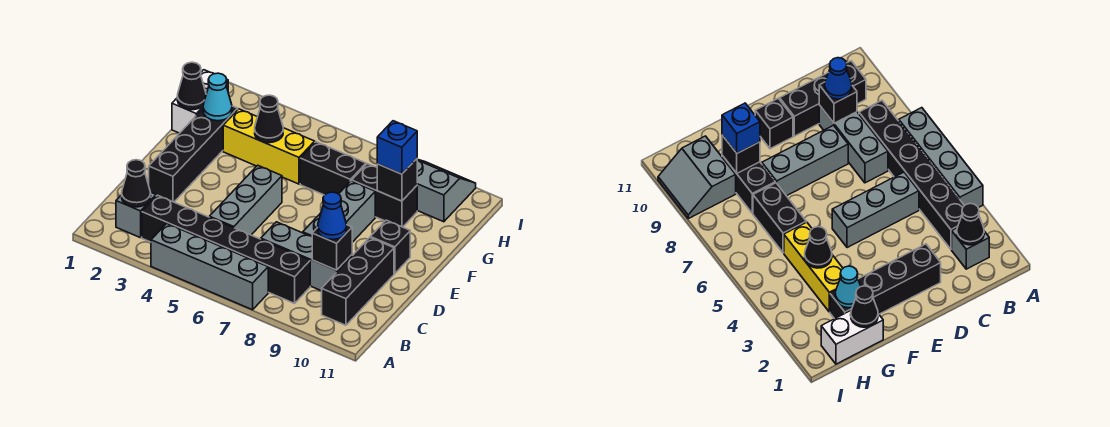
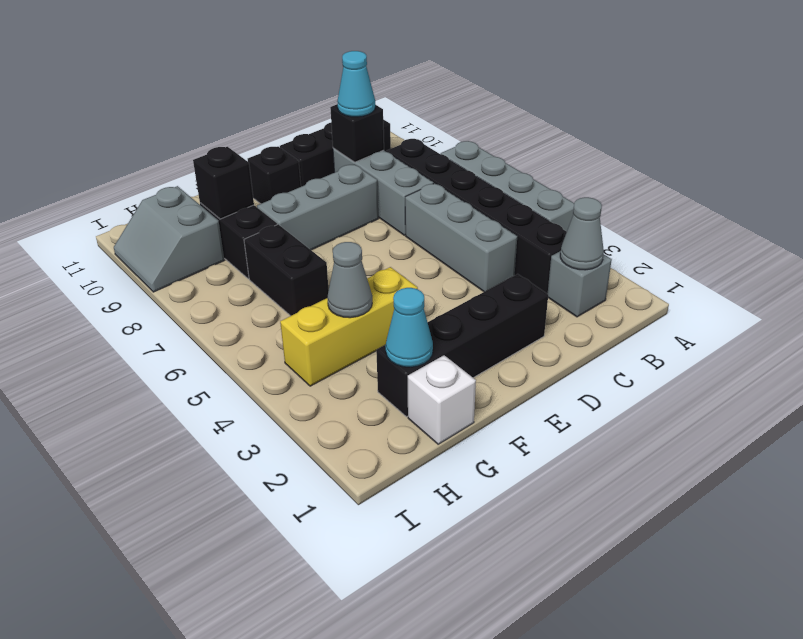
black cone B2 level 2 -> grey cone B2 level 2
grey brick C5:E5 level 1 -> grey brick C4:C6 level 1
blue cone C9 level 3 -> cyan cone C9 level 3
white brick G1:H1 level 1 -> white brick G1 level 1
black cone G1 level 2 -> none
yellow brick G3:G5 level 1 -> yellow brick F4:H4 level 1
black cone G4 level 2 -> grey cone G4 level 2
blue brick G9 level 3 -> none

